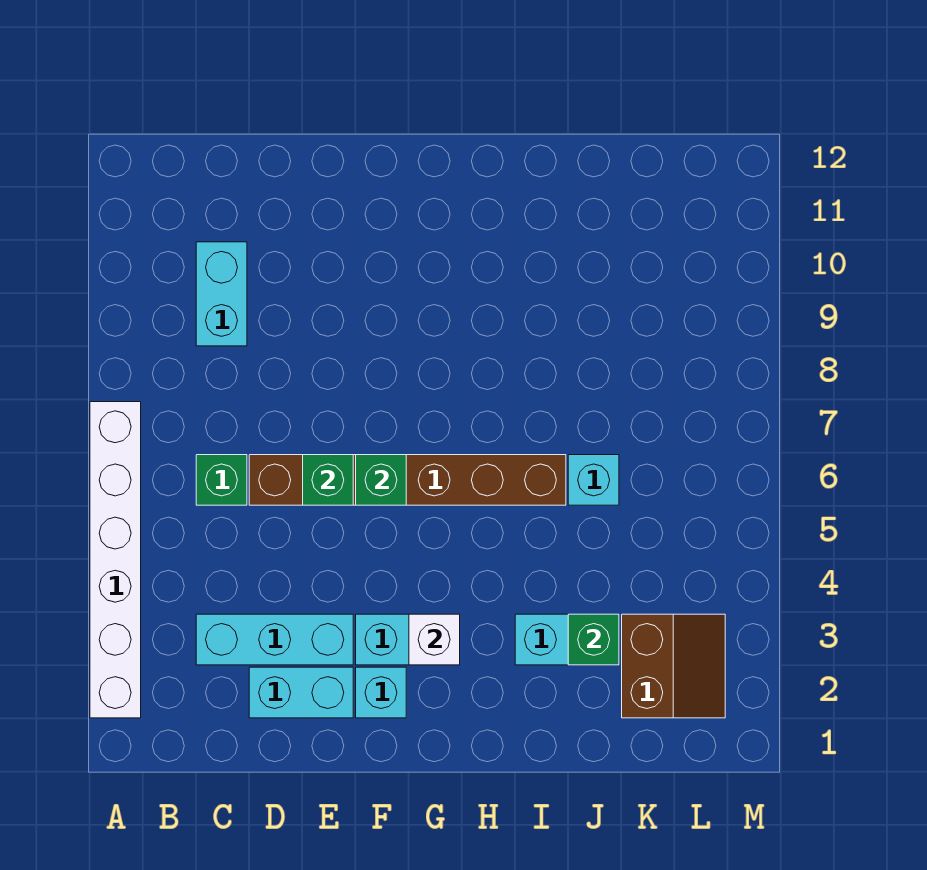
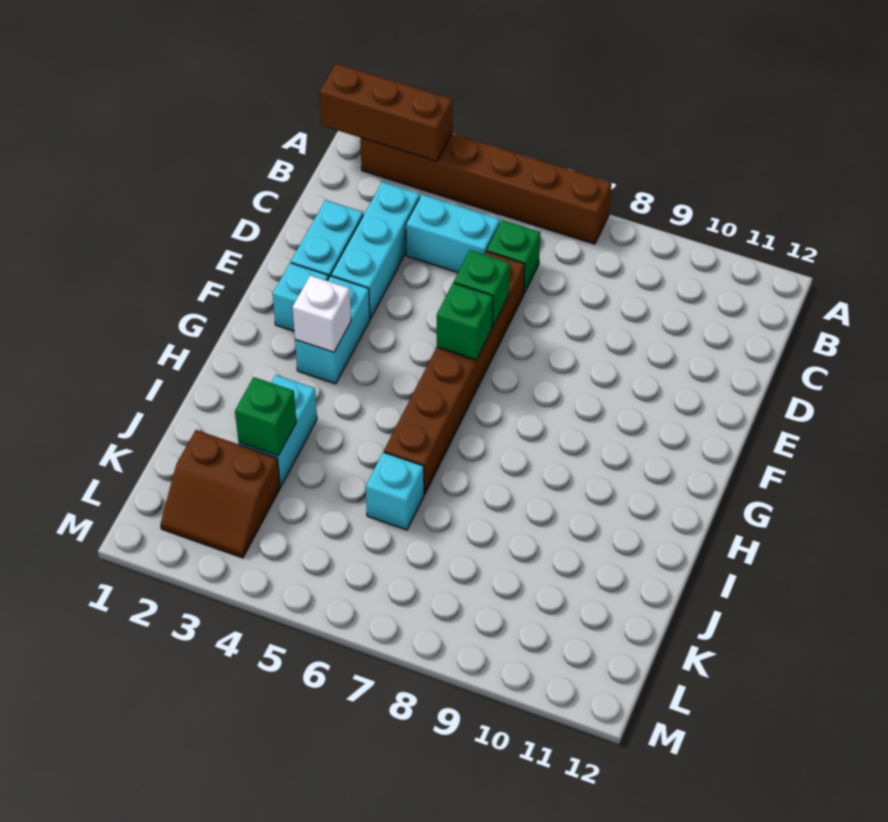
none -> brown brick A1:A3 level 2
white brick A2:A7 level 1 -> brown brick A2:A7 level 1
cyan brick C9:C10 level 1 -> cyan brick C4:C5 level 1

